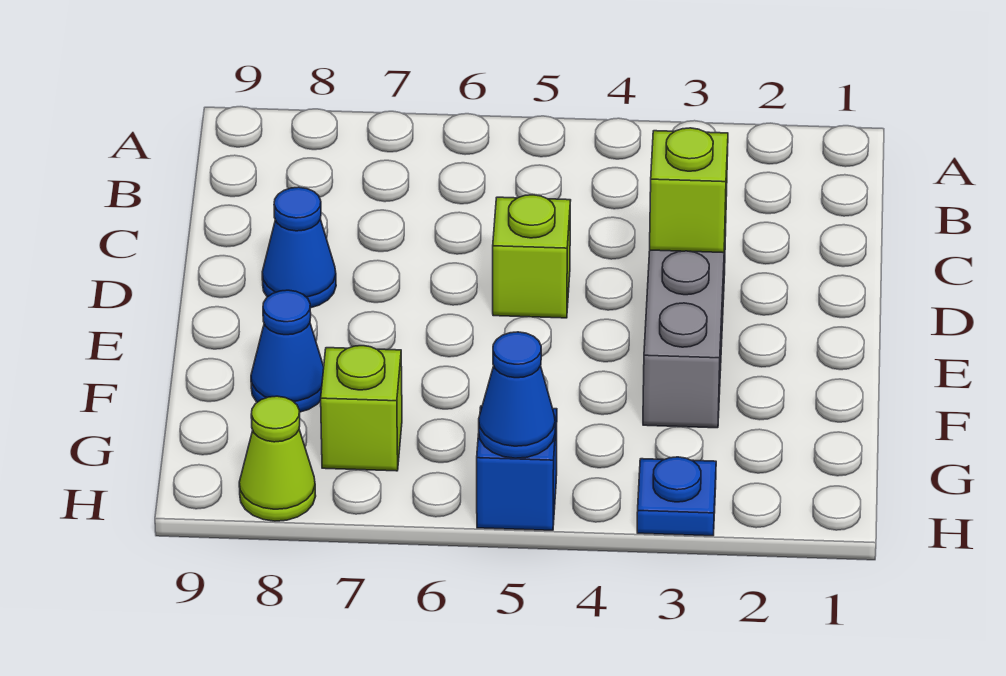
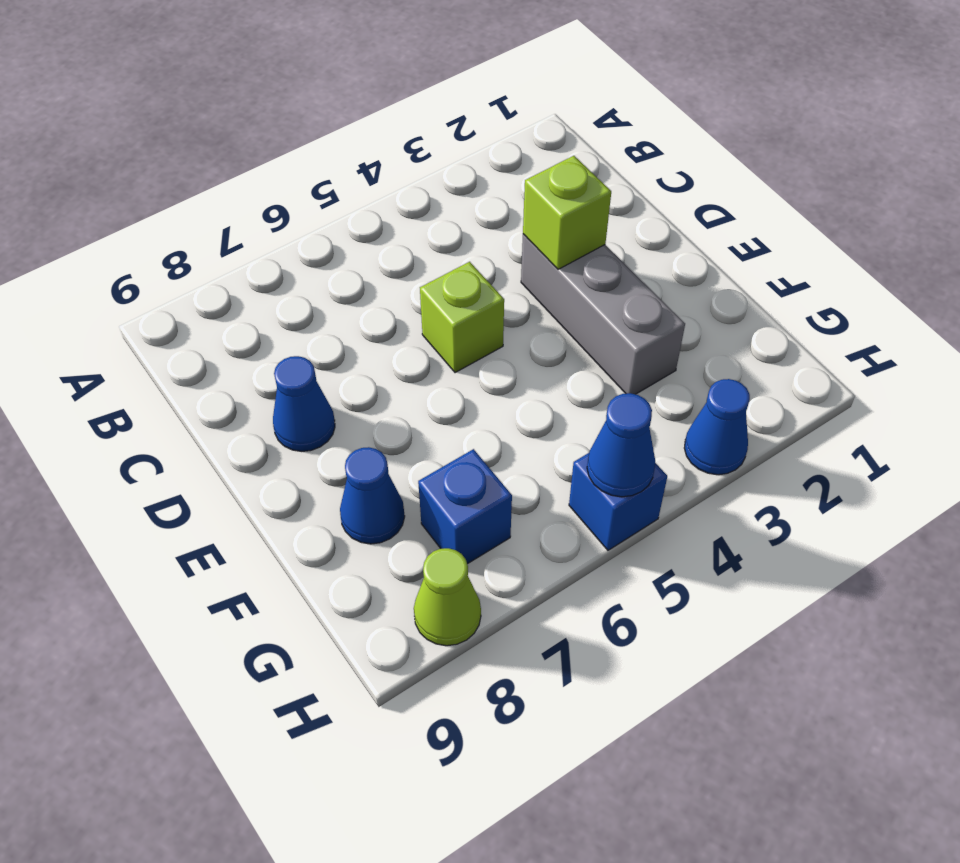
lime brick G7 level 1 -> blue brick G7 level 1
blue plate H3 level 1 -> blue cone H3 level 1

